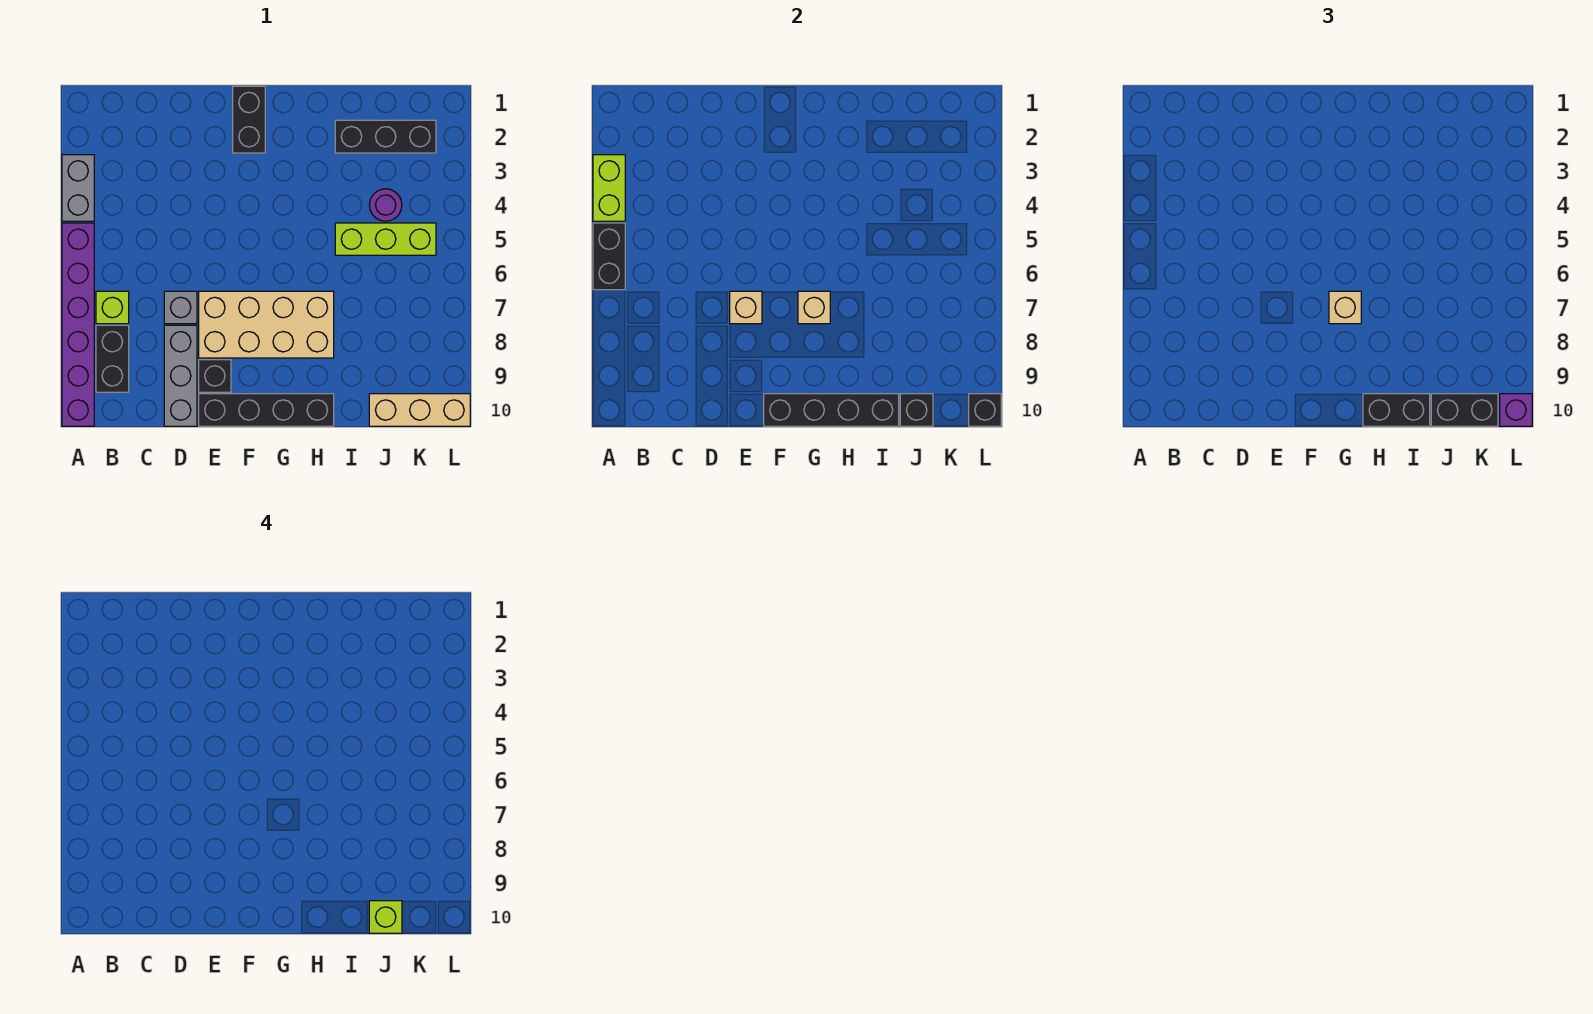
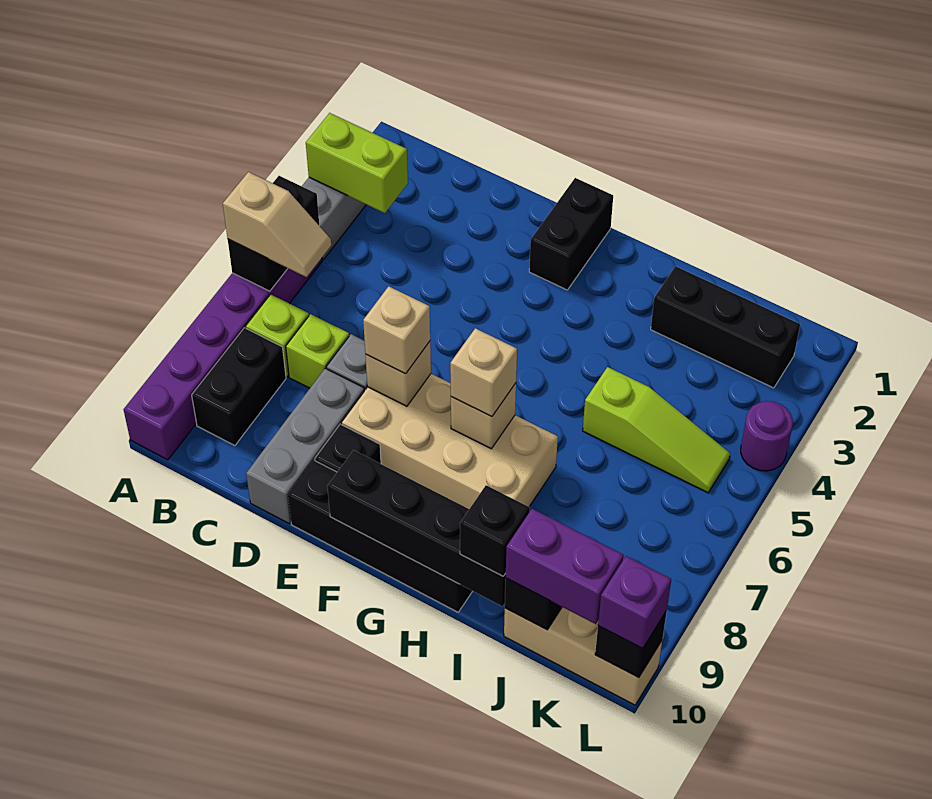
lime brick A3:A4 level 2 -> lime brick A3:B3 level 2
none -> tan slope A6:B6 level 3 top A
none -> tan brick E7 level 3
black brick H10:I10 level 3 -> black brick I10 level 3
lime brick I5:K5 level 1 -> lime slope I5:K5 level 1 top I
purple round brick J4 level 1 -> purple round brick L4 level 1
black brick J10:K10 level 3 -> purple brick J10:K10 level 3
lime brick J10 level 4 -> lime brick C7 level 1

